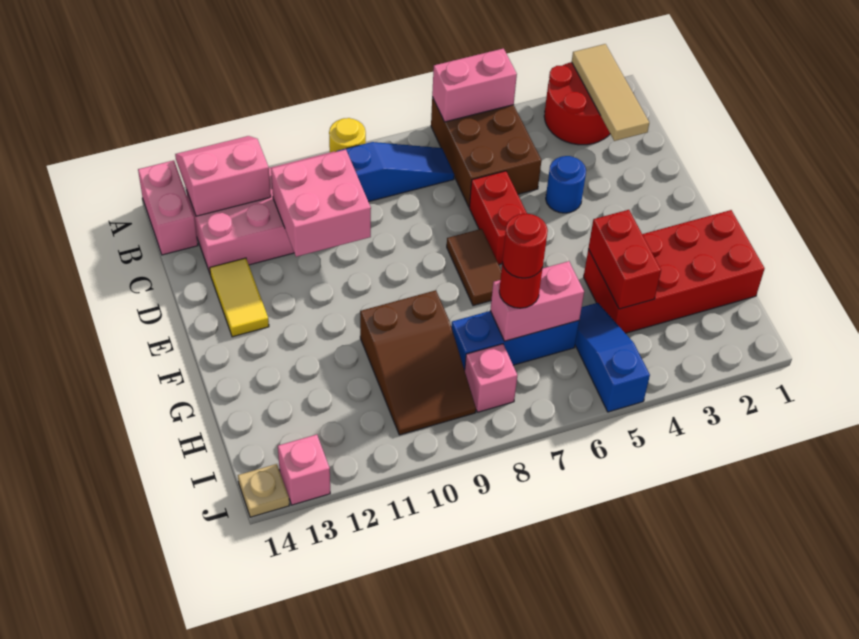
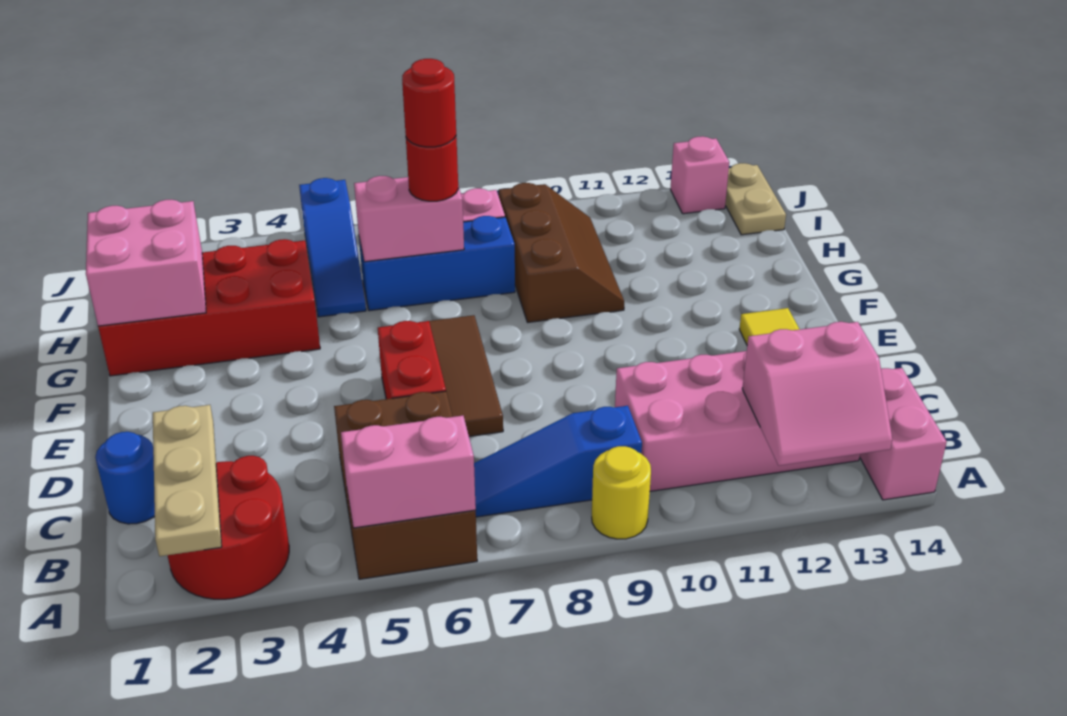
tan tile A2:C2 level 2 -> tan plate A2:C2 level 2
pink brick C10:D11 level 2 -> pink brick G1:H2 level 2
blue round brick D4 level 1 -> blue round brick C1 level 1
brown tile E7:F7 level 1 -> brown tile D7:F7 level 1
red brick G4:H4 level 2 -> none
brown slope G9:I10 level 1 top G -> brown slope G9:I10 level 1 top 9
tan plate J14 level 1 -> tan plate I14:J14 level 1

